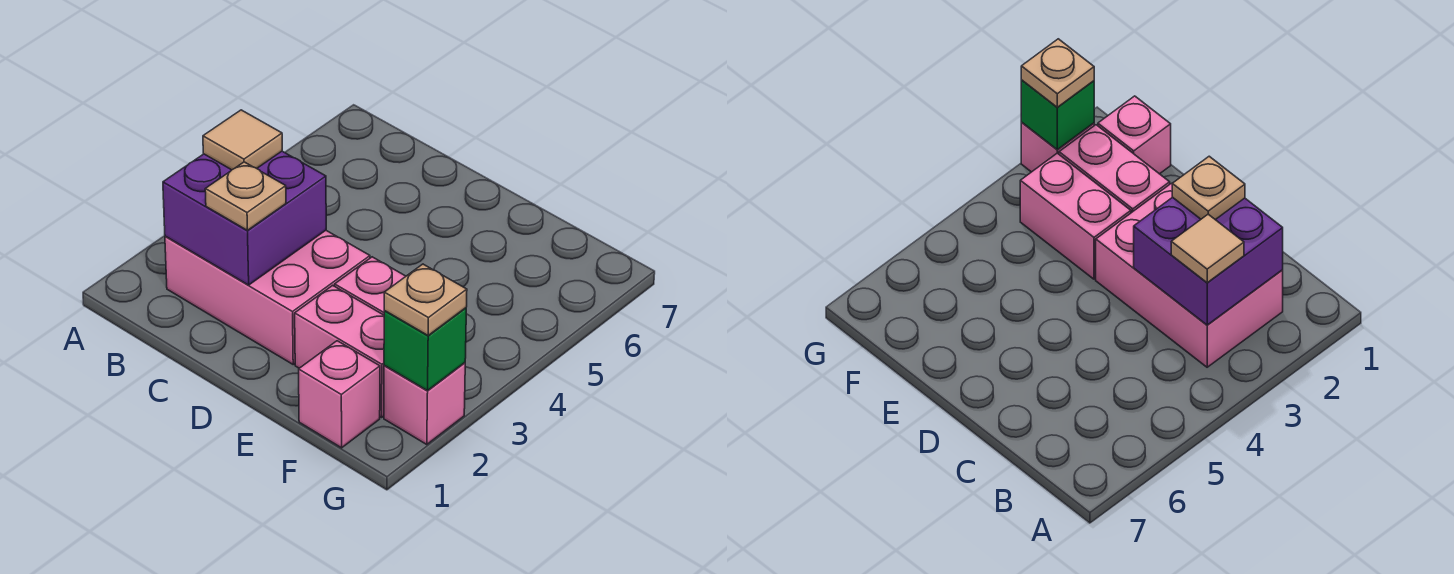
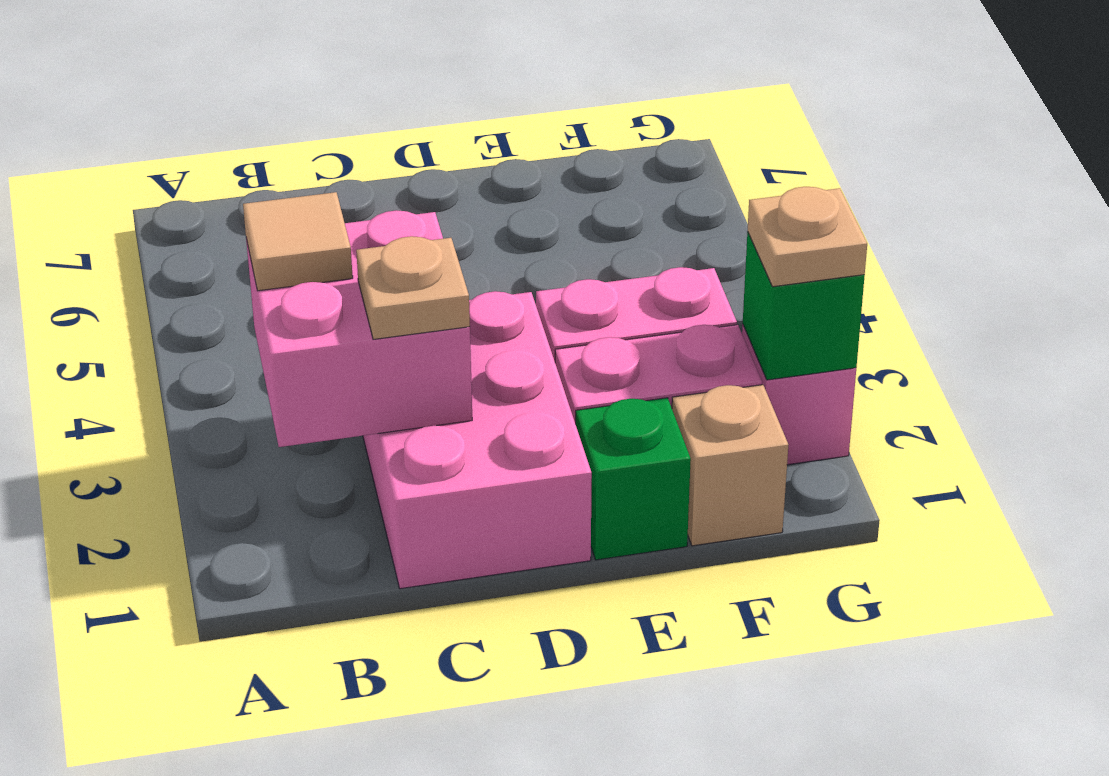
pink brick B2:D3 level 1 -> pink brick C1:D3 level 1
purple brick B2:C3 level 2 -> pink brick B2:C3 level 2
none -> green brick E1 level 1
pink brick F1 level 1 -> tan brick F1 level 1

